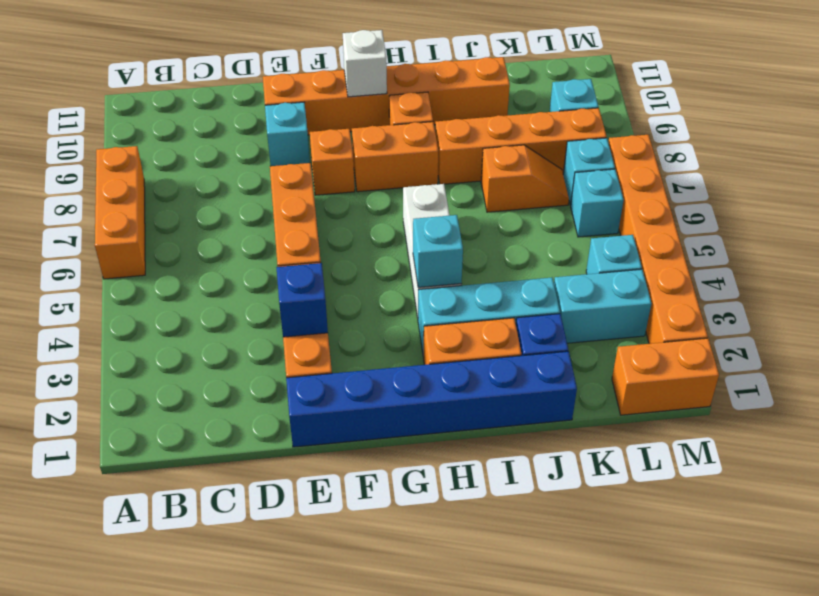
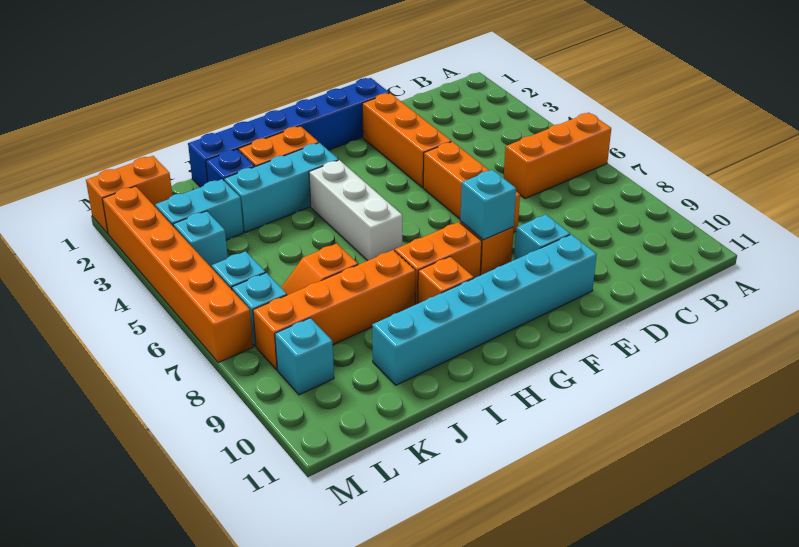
orange brick A6:A8 level 1 -> orange brick A6:C6 level 1
blue brick E3 level 2 -> none
orange brick E10:J10 level 1 -> cyan brick E10:J10 level 1
white brick G10 level 2 -> none
cyan brick H4 level 2 -> cyan brick F8 level 2

